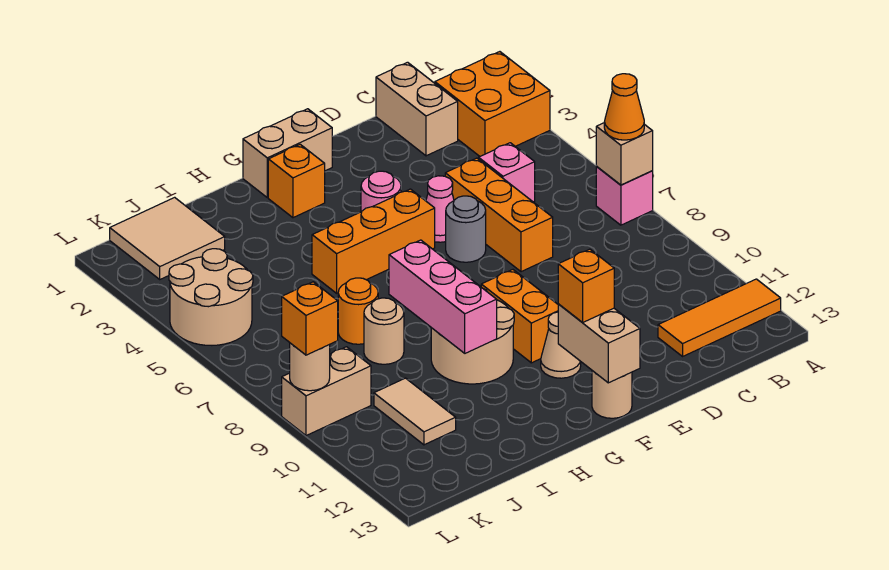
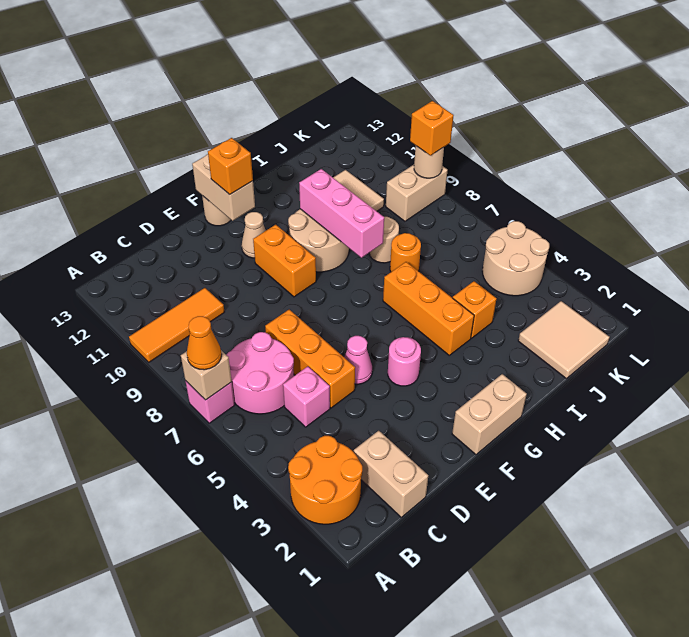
orange brick A2:B3 level 1 -> orange round brick A2:B3 level 1
orange tile A12:C12 level 1 -> orange tile A10:C10 level 1
none -> pink round brick B6:C7 level 1
grey round brick E6 level 1 -> none
orange brick F5:H5 level 1 -> orange brick H4:H6 level 1
orange brick G2 level 1 -> orange brick I4 level 1

